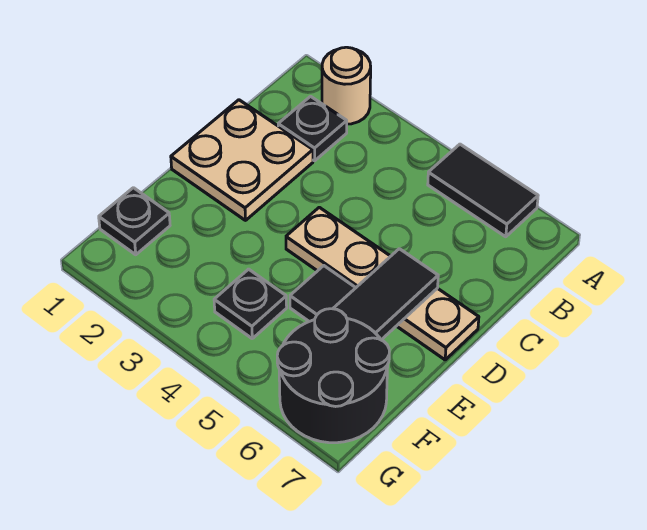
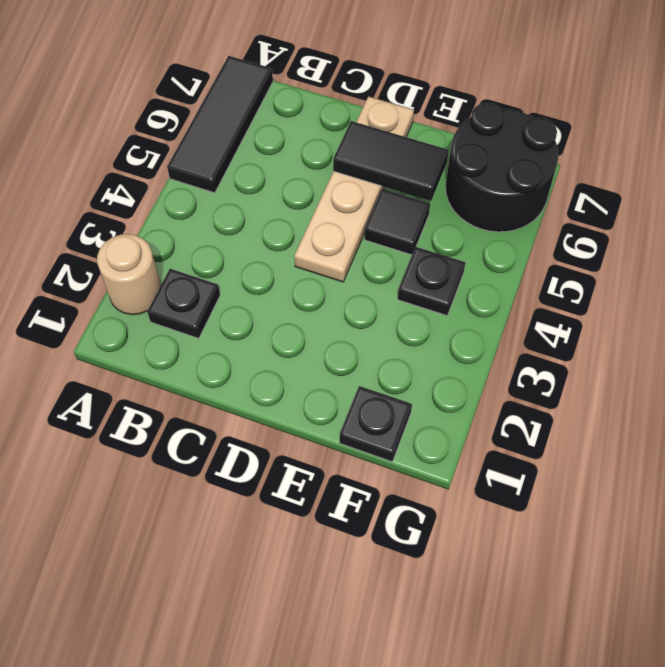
black tile A5:A6 level 1 -> black tile A5:A7 level 1
tan plate C1:D2 level 1 -> none

